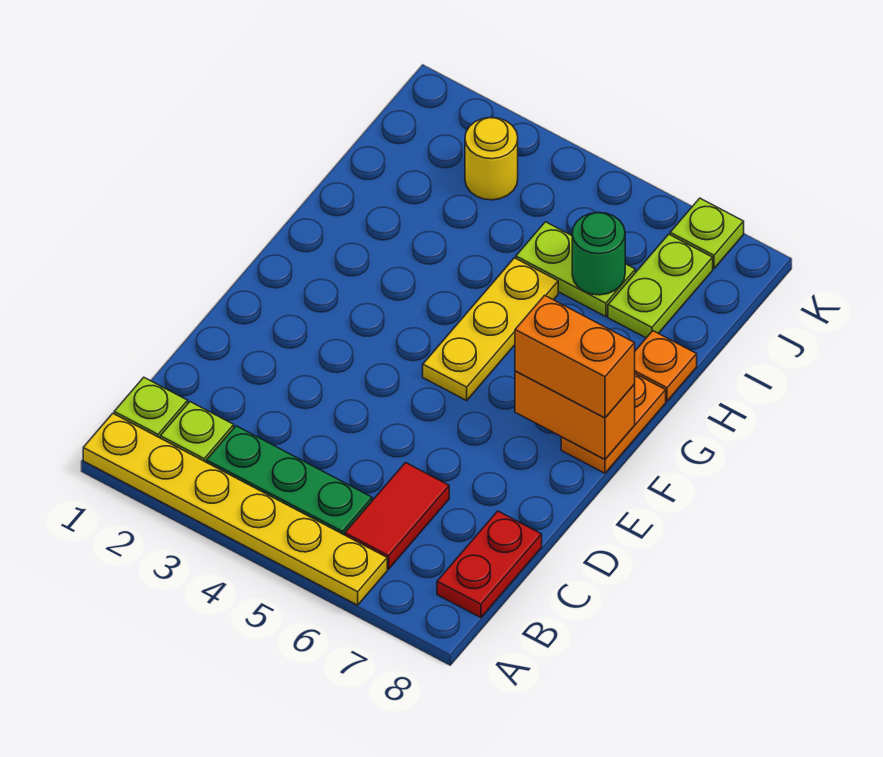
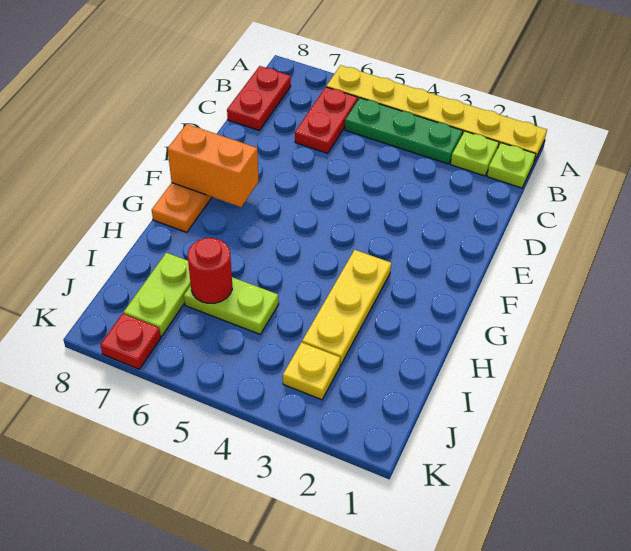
red tile B6:C6 level 1 -> red plate B6:C6 level 1
yellow plate F5:H5 level 1 -> yellow plate G3:I3 level 1
orange brick F7:F8 level 3 -> none
orange plate H8 level 1 -> none
green round brick I6 level 2 -> red round brick I6 level 2
yellow round brick J3 level 1 -> yellow plate J3 level 1
lime plate K7 level 1 -> red plate K7 level 1

